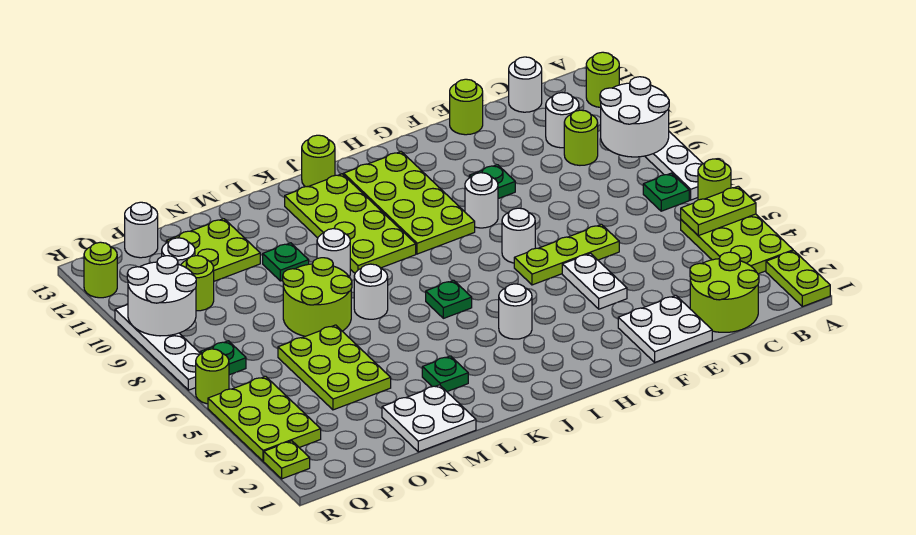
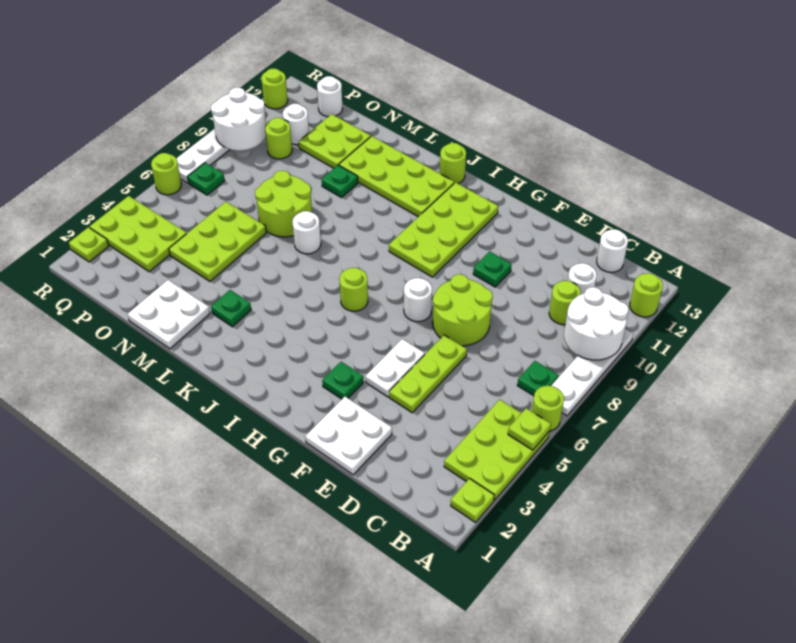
lime plate A1:A2 level 1 -> lime plate A2 level 1
lime plate A5:B5 level 2 -> lime plate A5 level 2
lime round brick C1:D2 level 1 -> lime round brick E7:F8 level 1
lime plate E6:G6 level 1 -> lime plate E4:E6 level 1
lime round brick E13 level 1 -> lime round brick I6 level 1
white round brick G9 level 1 -> none
white round brick I4 level 1 -> none
green plate J6 level 1 -> green plate G3 level 1
lime plate J9:K12 level 1 -> lime plate J11:M12 level 1
white round brick L9 level 1 -> none
lime plate Q3:R5 level 1 -> lime plate P3:R4 level 1

